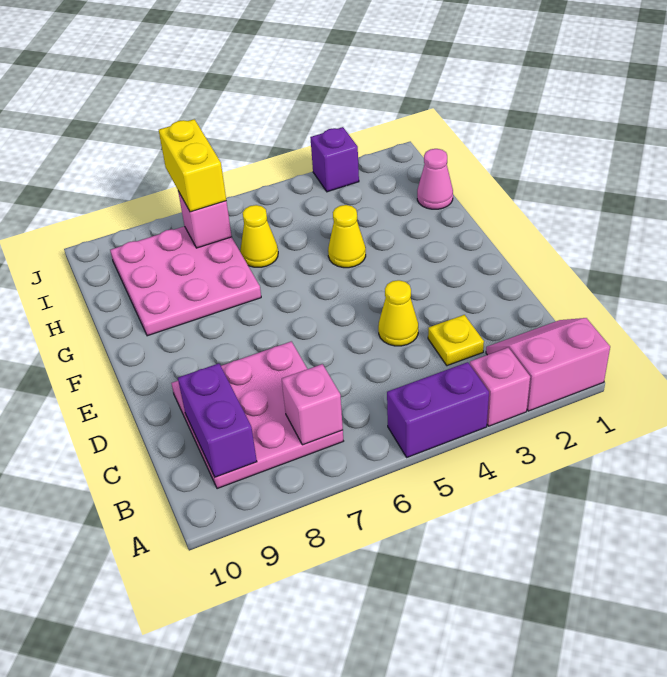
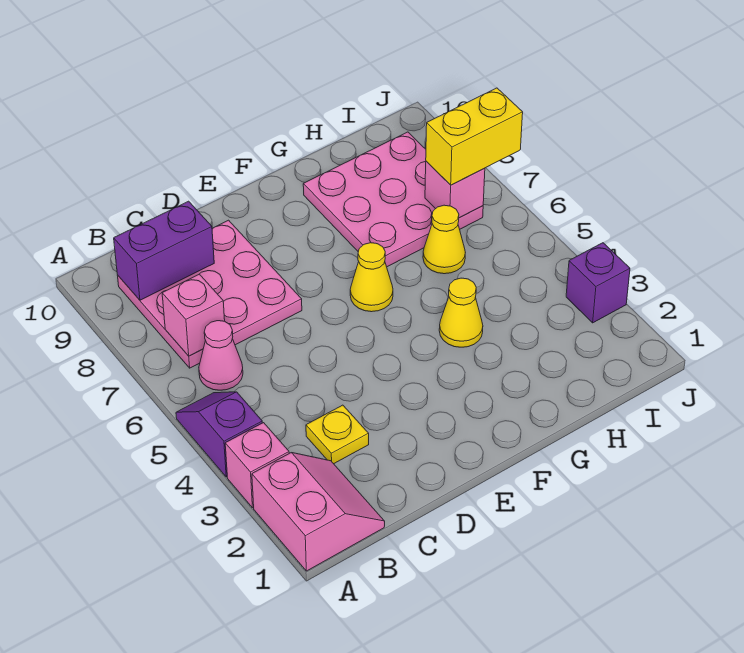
purple brick A4:A5 level 1 -> purple slope A4:A5 level 1 top 4
yellow cone D4 level 1 -> yellow cone F6 level 1
pink cone H1 level 1 -> pink cone B6 level 1

